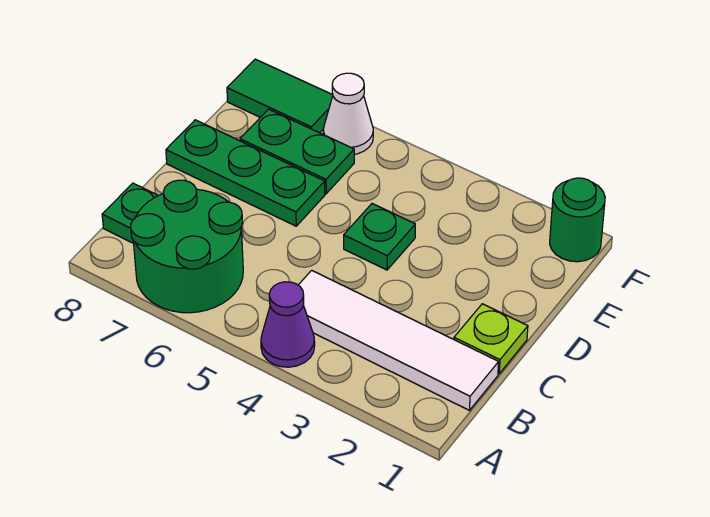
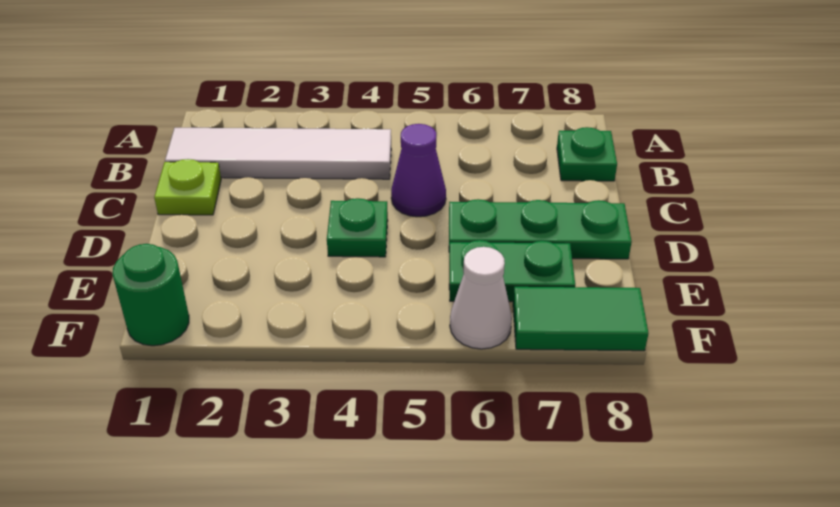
purple cone A4 level 1 -> purple cone C5 level 1
green round brick A6:B7 level 1 -> none

